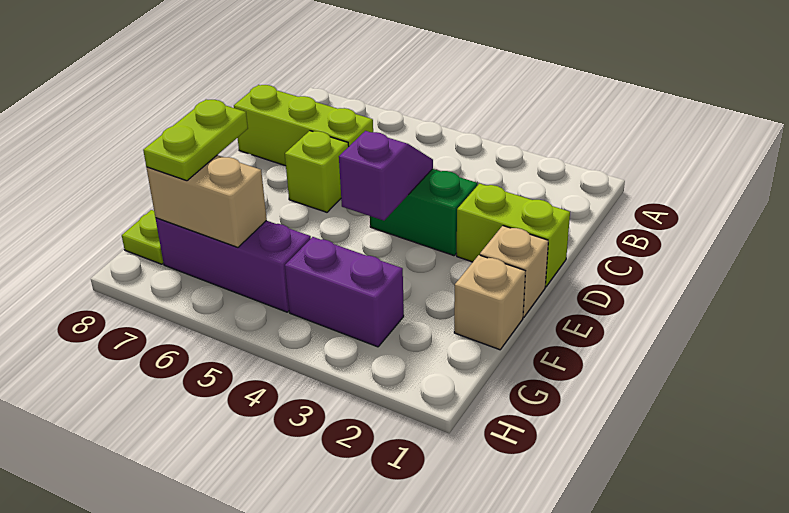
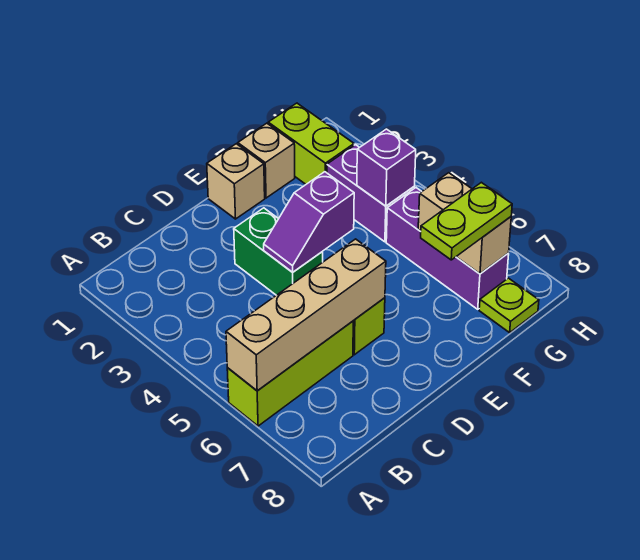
none -> tan brick A6:D6 level 2
lime brick C6:C8 level 1 -> lime brick A6:C6 level 1
lime brick D1:D2 level 1 -> lime brick G1:G2 level 1
none -> purple brick G4 level 2

